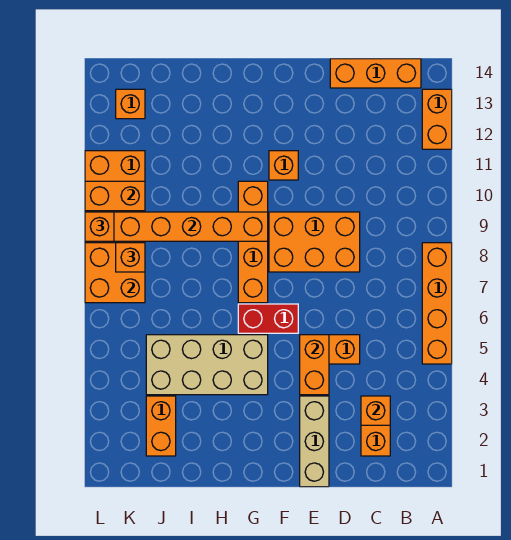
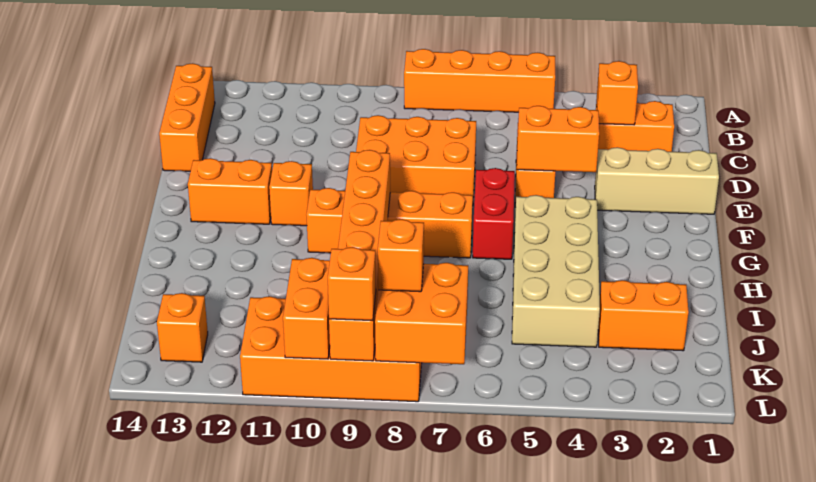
orange brick A12:A13 level 1 -> orange brick F12:F13 level 1
orange brick D8:F9 level 1 -> orange brick D7:E9 level 1

